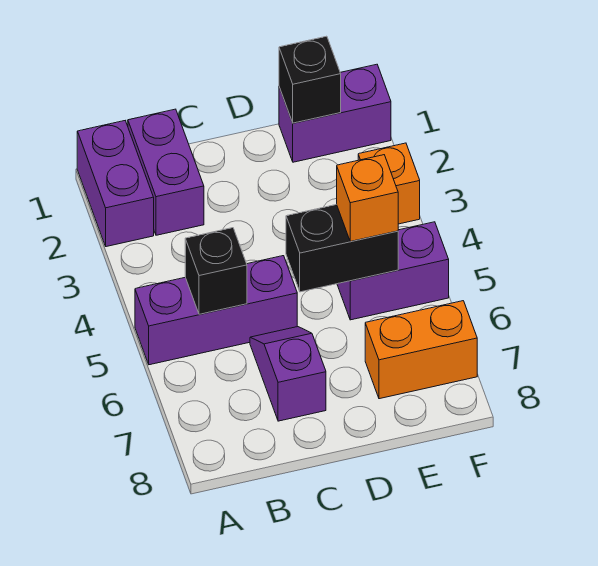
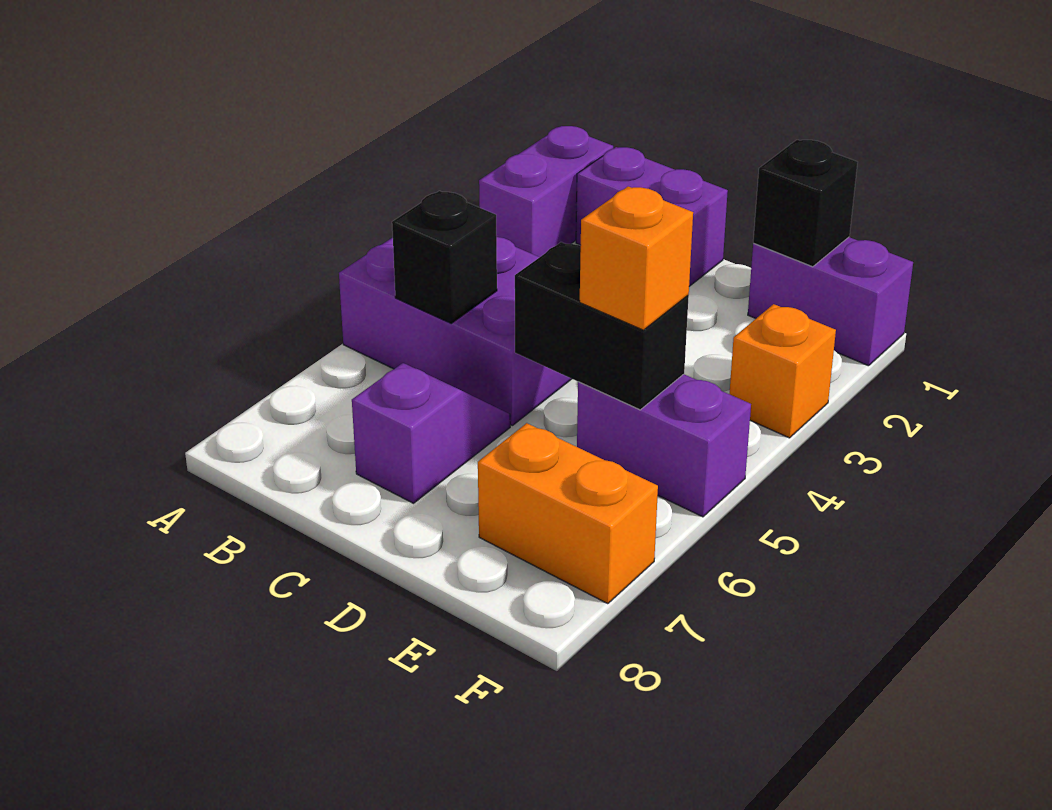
purple brick A5:C5 level 1 -> purple brick A4:C5 level 1
purple brick B1:B2 level 1 -> purple brick B1:C1 level 1

